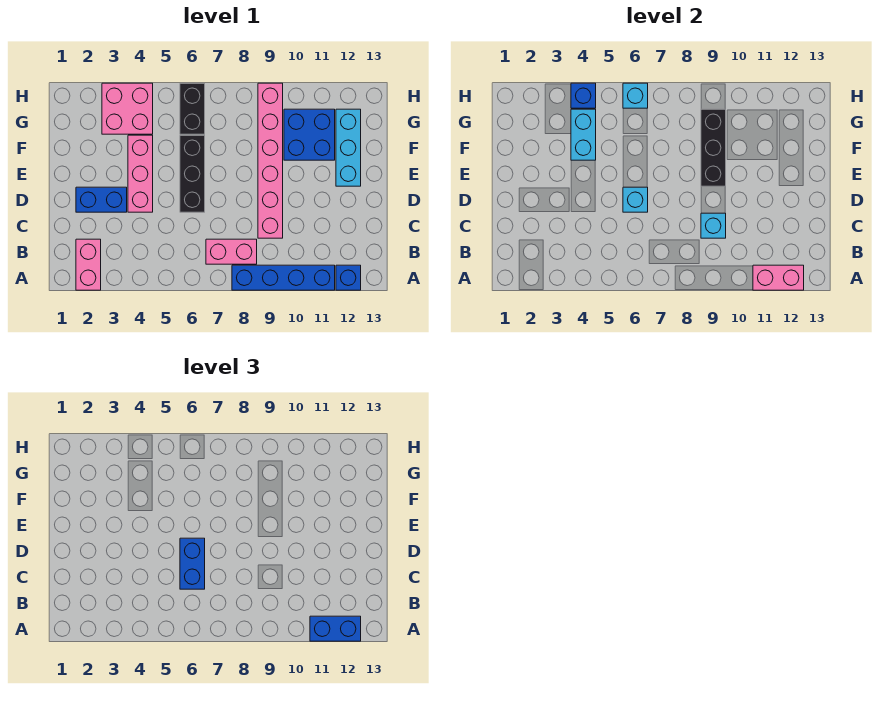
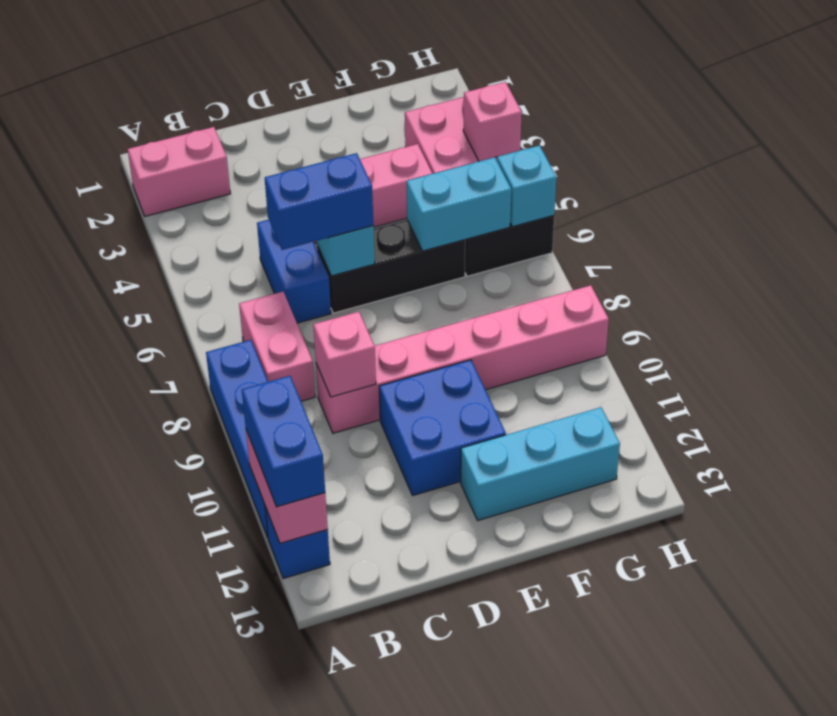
cyan brick C9 level 2 -> pink brick C9 level 2
blue brick D2:D3 level 1 -> blue brick C5:C6 level 1
black brick E9:G9 level 2 -> none
cyan brick F4:G4 level 2 -> cyan brick F6:G6 level 2
blue brick F10:G11 level 1 -> blue brick D10:E11 level 1
blue brick H4 level 2 -> pink brick H4 level 2

